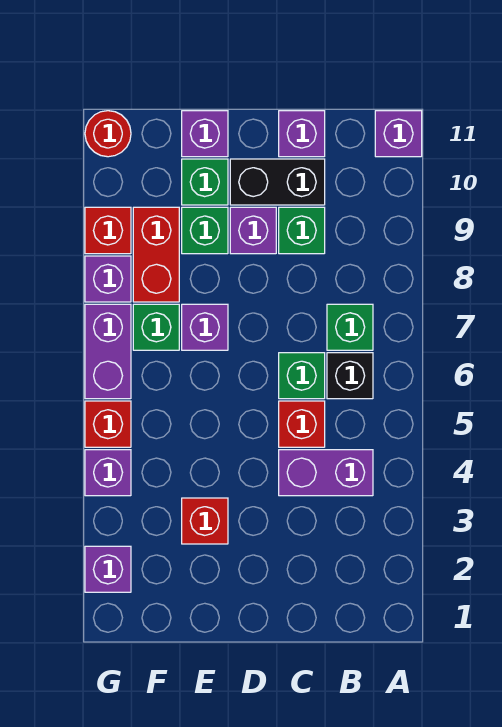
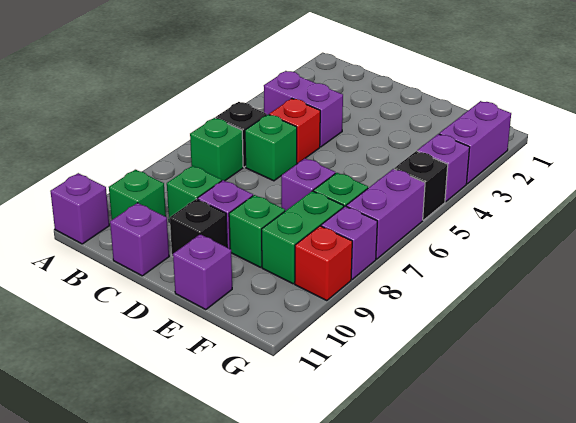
black brick C10:D10 level 1 -> black brick D10 level 1
red brick E3 level 1 -> none
green brick E10 level 1 -> green brick B10 level 1
red brick F8:F9 level 1 -> green brick F8:F9 level 1
purple brick G2 level 1 -> purple brick G2:G3 level 1
red brick G5 level 1 -> black brick G5 level 1
red round brick G11 level 1 -> none

